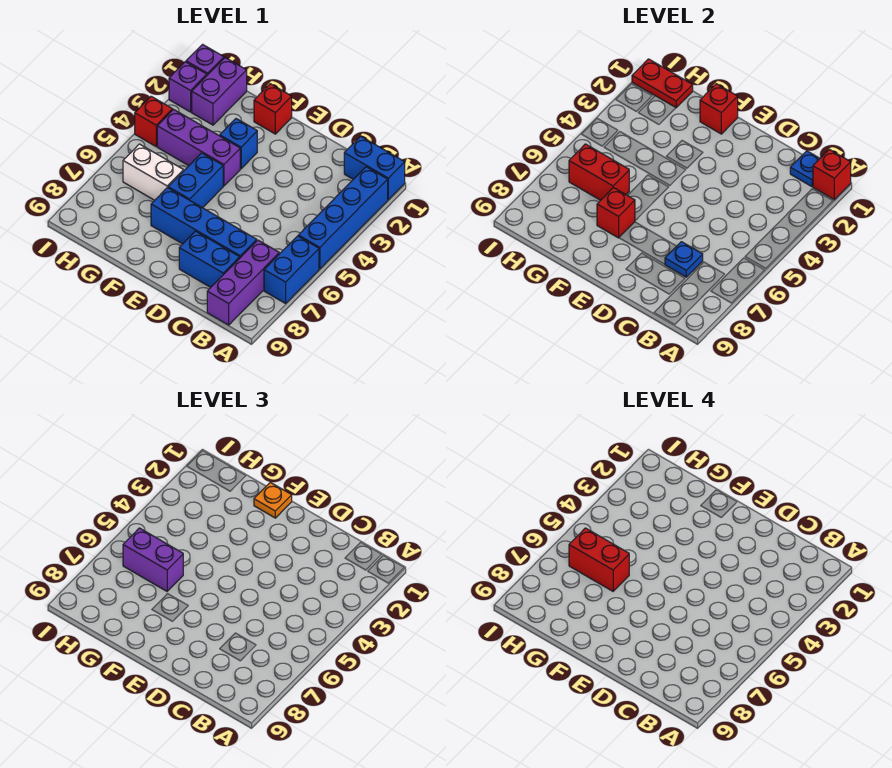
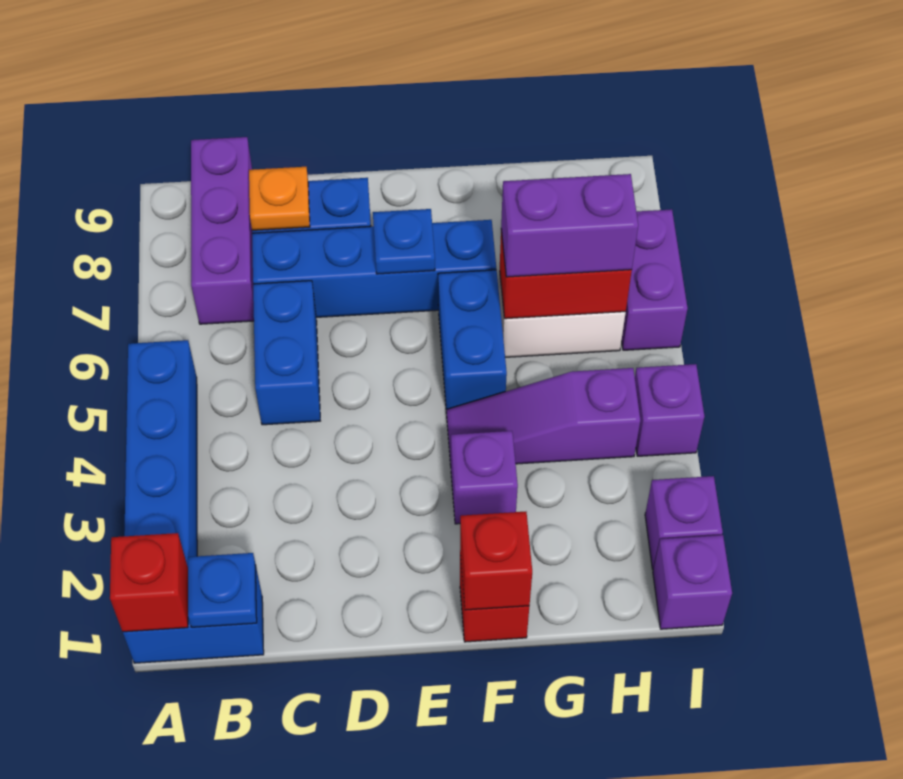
blue brick A6:A7 level 1 -> blue brick C5:C6 level 1
blue plate C7 level 2 -> blue plate E7 level 2
orange plate F1 level 3 -> orange plate C8 level 2
blue brick F3 level 1 -> purple brick F3 level 1
purple brick F4:H4 level 1 -> purple slope F4:H4 level 1 top H
red brick F7 level 2 -> none
red brick G6:H6 level 4 -> none
purple brick H1:H2 level 1 -> purple brick I6:I7 level 1
red plate H1:I1 level 2 -> none
red brick I4 level 1 -> purple brick I4 level 1

